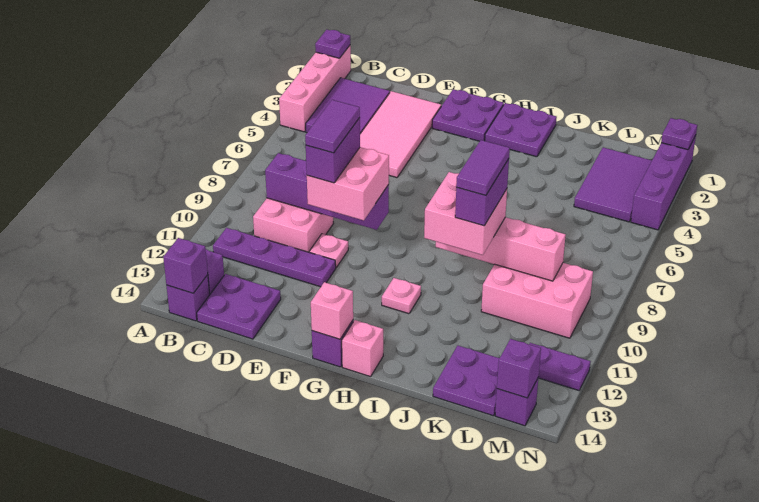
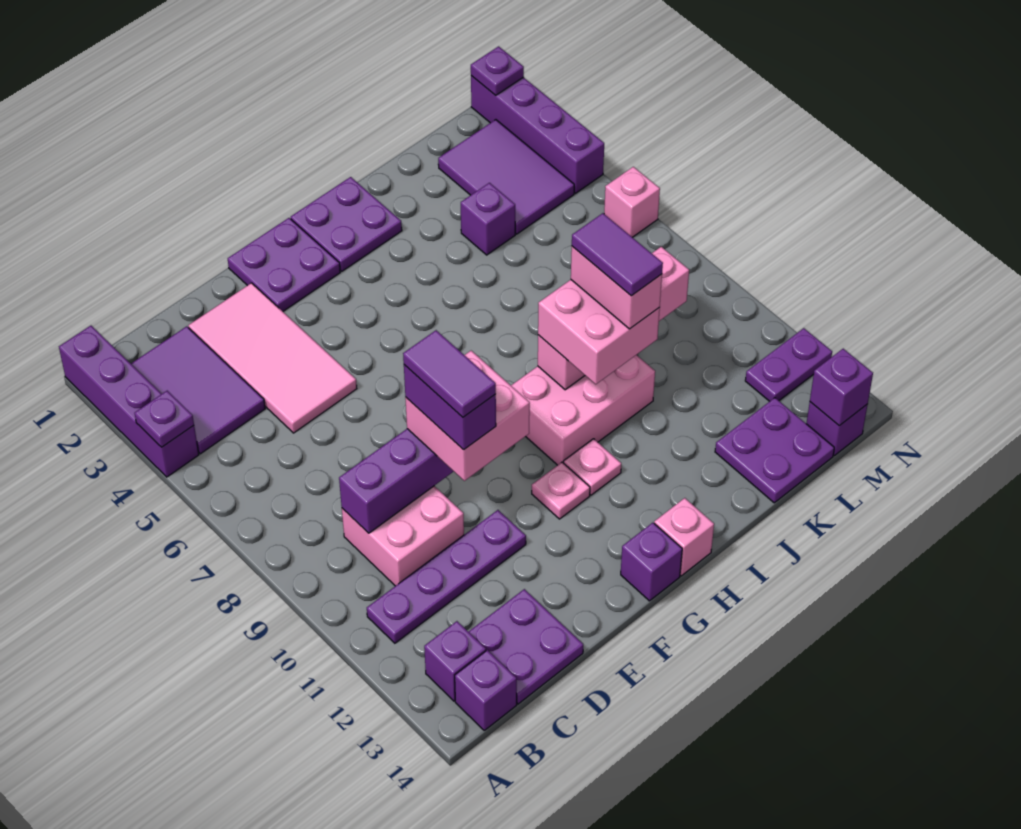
pink brick A1:A4 level 1 -> purple brick A1:A4 level 1
purple plate A1 level 2 -> purple plate A4 level 2
purple brick B14 level 2 -> purple brick K4 level 1
pink plate E10 level 1 -> pink plate G11 level 1
pink brick G14 level 2 -> pink brick N6 level 1
purple brick J9:J10 level 4 -> pink brick J9:J10 level 4
pink brick K9:M10 level 1 -> pink brick H9:J10 level 1

